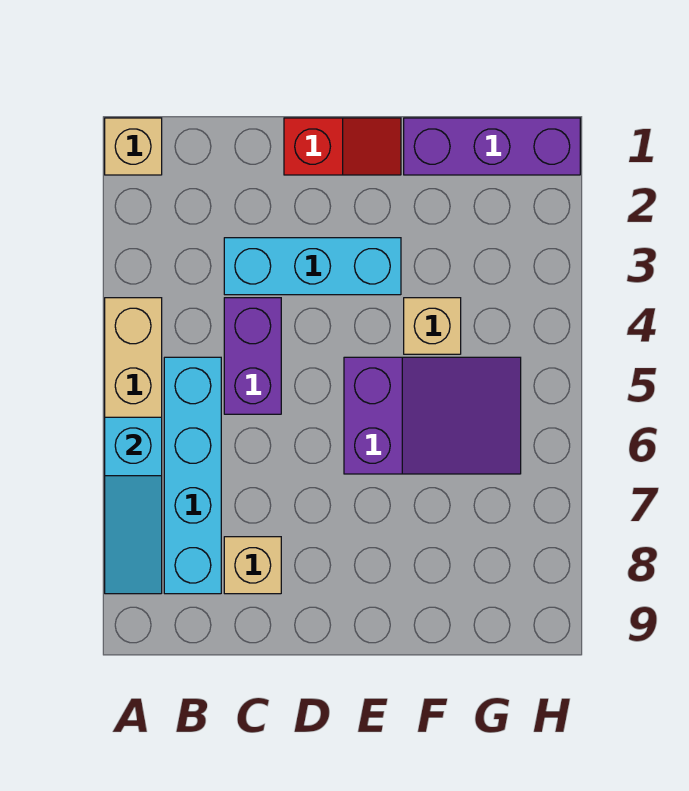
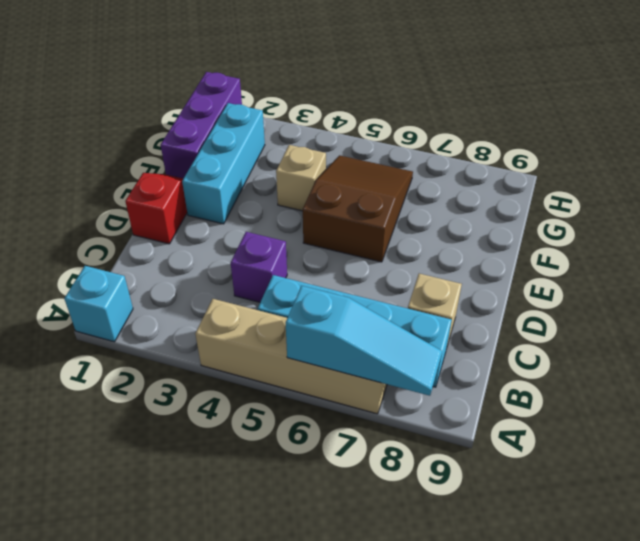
tan brick A1 level 1 -> cyan brick A1 level 1
cyan brick C3:E3 level 1 -> cyan brick E2:G2 level 1
purple brick C4:C5 level 1 -> purple brick C4 level 1
purple slope E5:G6 level 1 top E -> brown slope E5:G6 level 1 top E

